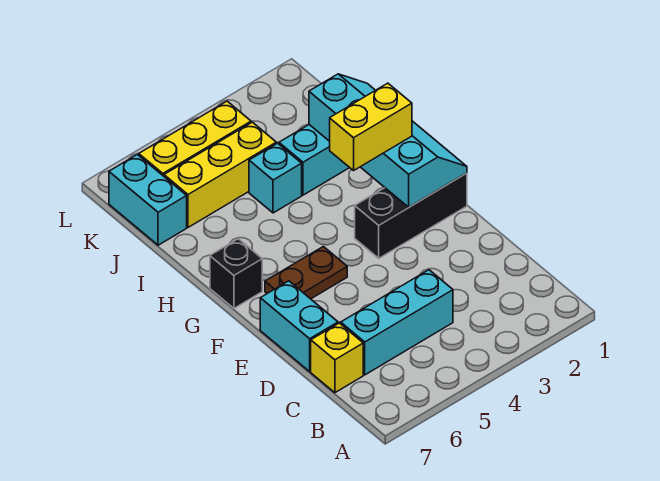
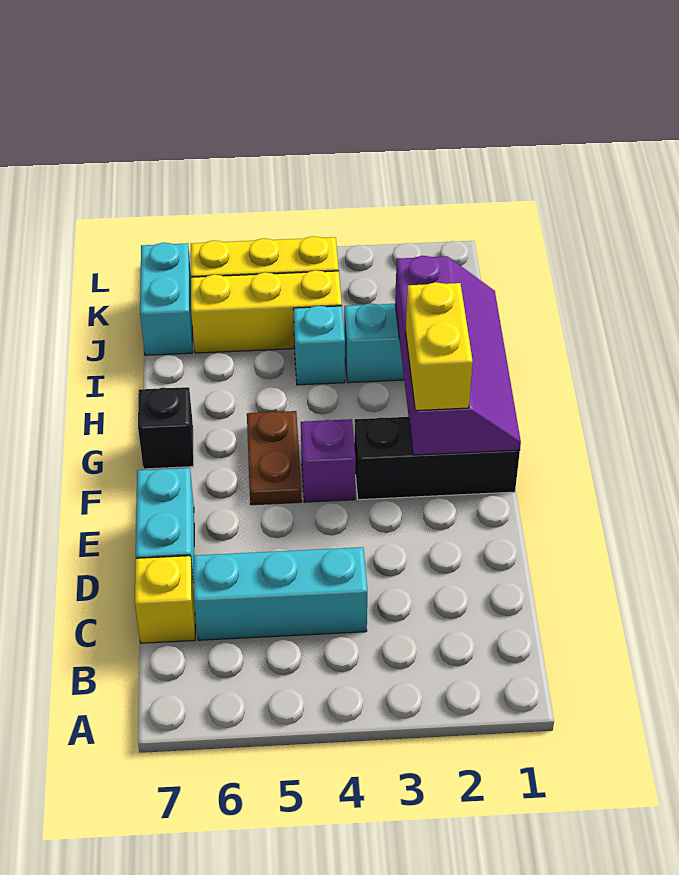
cyan slope F1:I2 level 2 top 2 -> purple slope F1:I2 level 2 top 2
none -> purple brick F4 level 1
brown plate F5:F6 level 1 -> brown plate F5:G5 level 1
yellow brick G2:G3 level 3 -> yellow brick F2:G2 level 3

